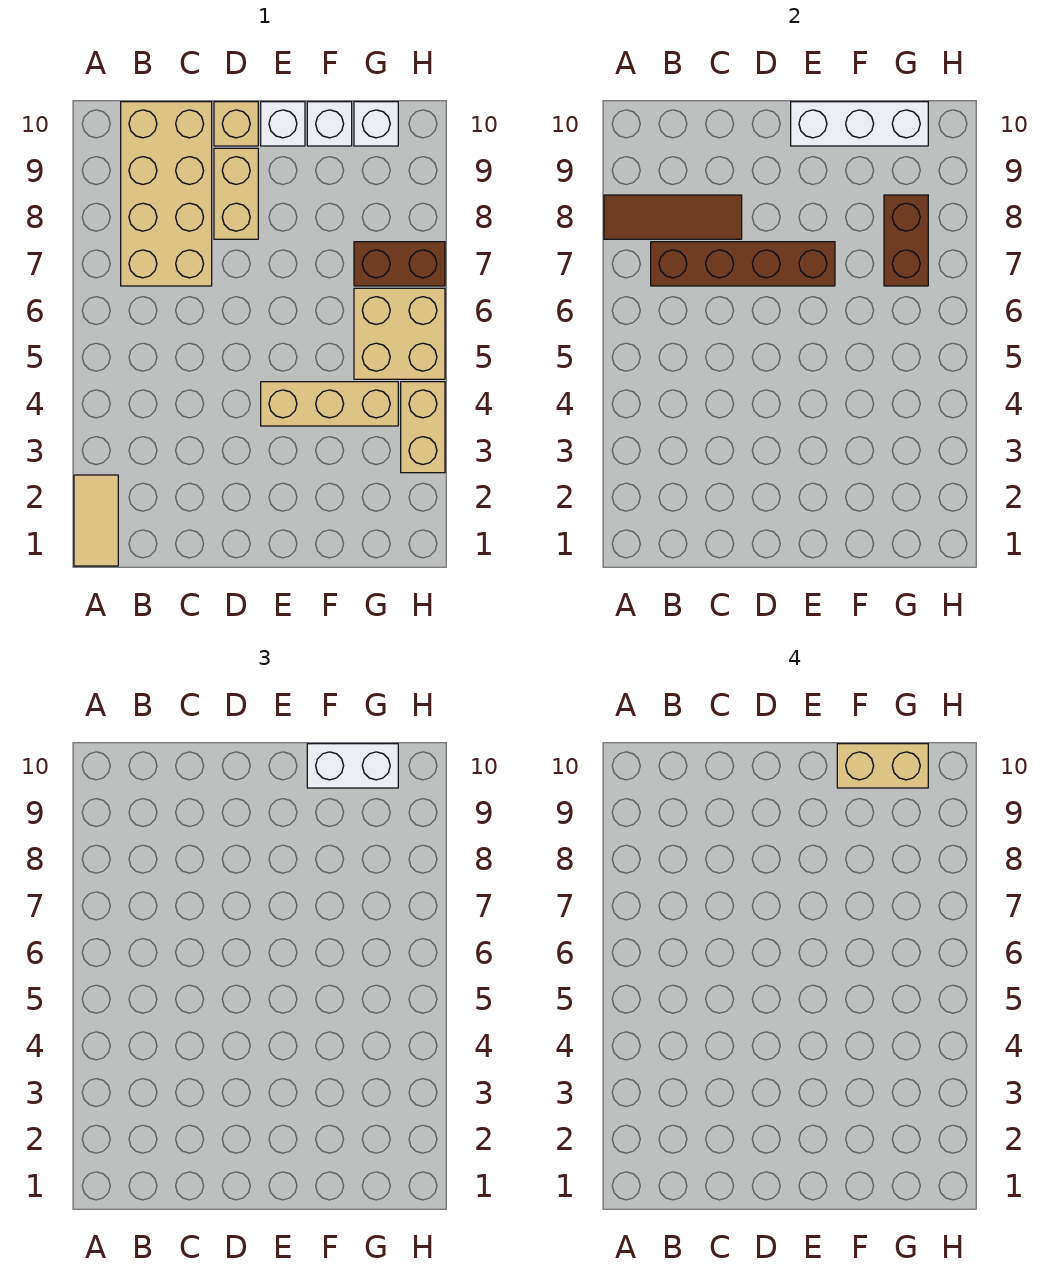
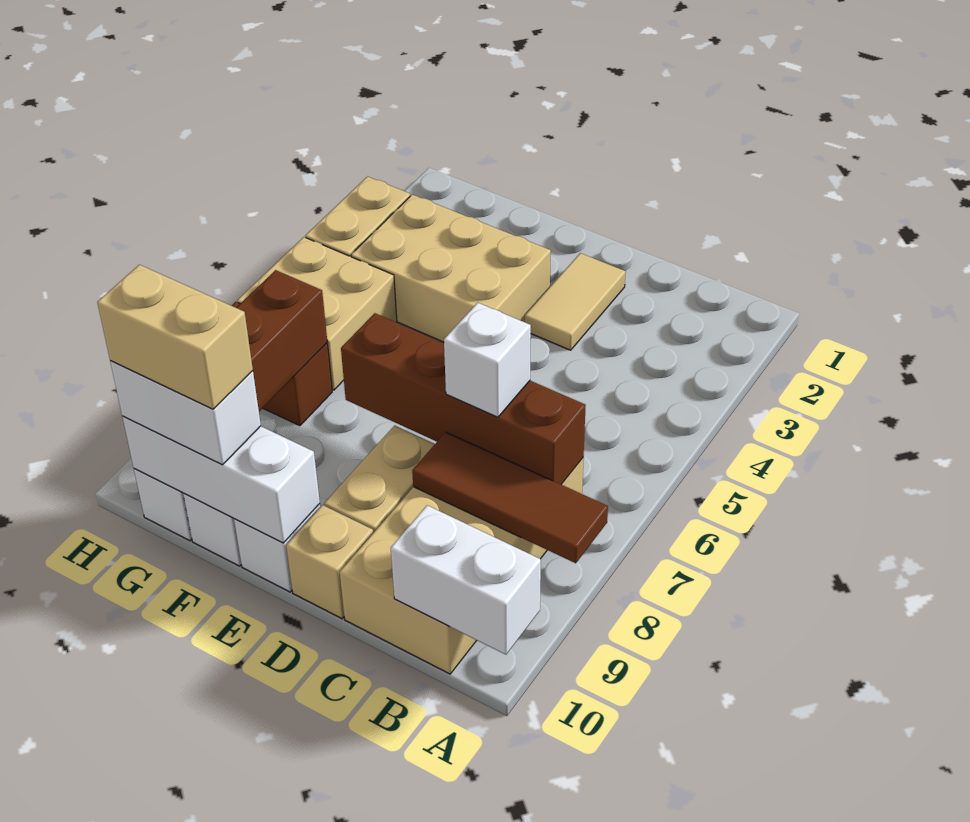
tan tile A1:A2 level 1 -> tan tile D2:D3 level 1
none -> white brick A10:B10 level 2
none -> white brick C7 level 3
tan brick E4:G4 level 1 -> tan brick E3:G4 level 1

